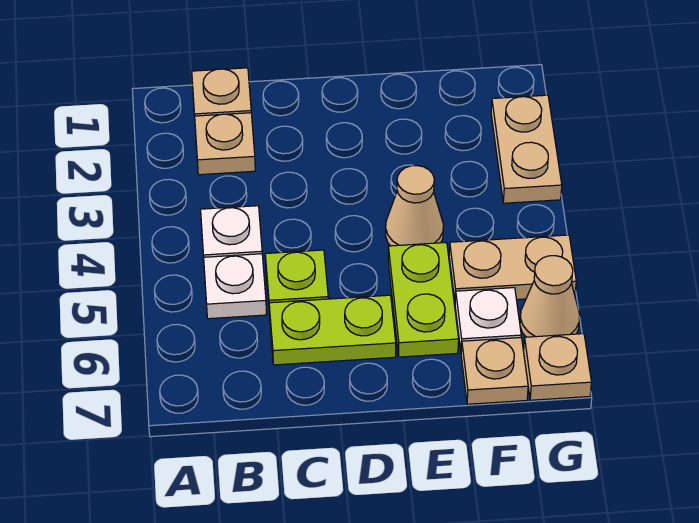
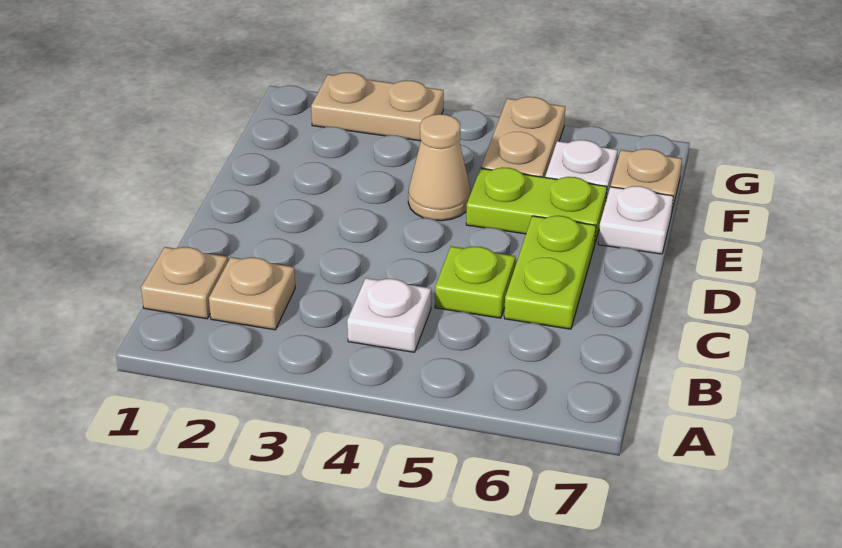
white plate B5 level 1 -> white plate E7 level 1
tan cone G6 level 1 -> none
tan plate G7 level 1 -> none

